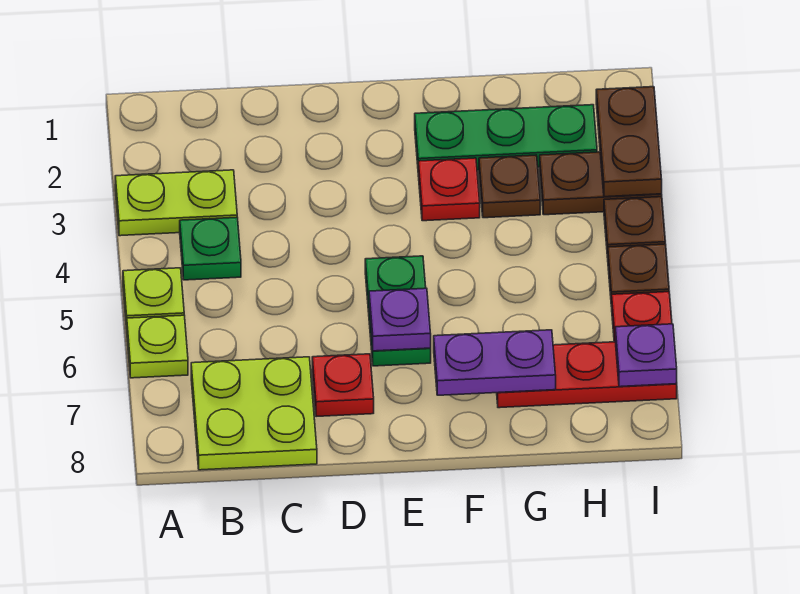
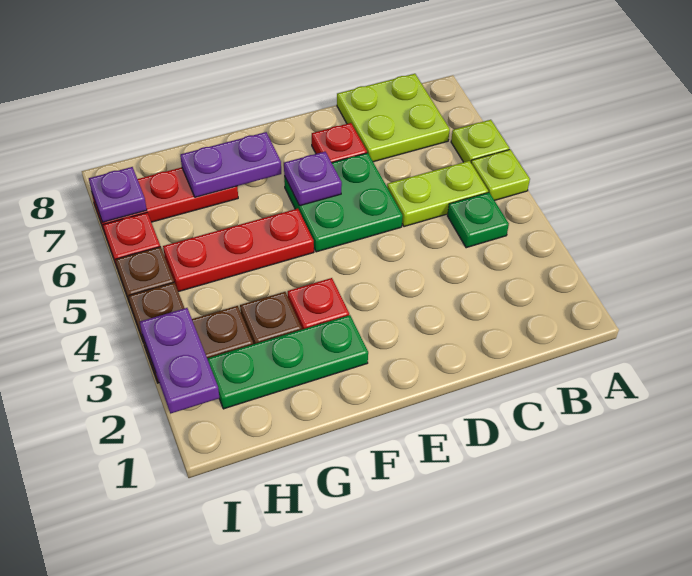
lime plate A3:B3 level 1 -> lime plate B5:C5 level 1
green plate E5:E6 level 1 -> green plate D5:E6 level 1
none -> red plate F5:H5 level 1
brown plate I2:I3 level 2 -> purple plate I2:I3 level 2

